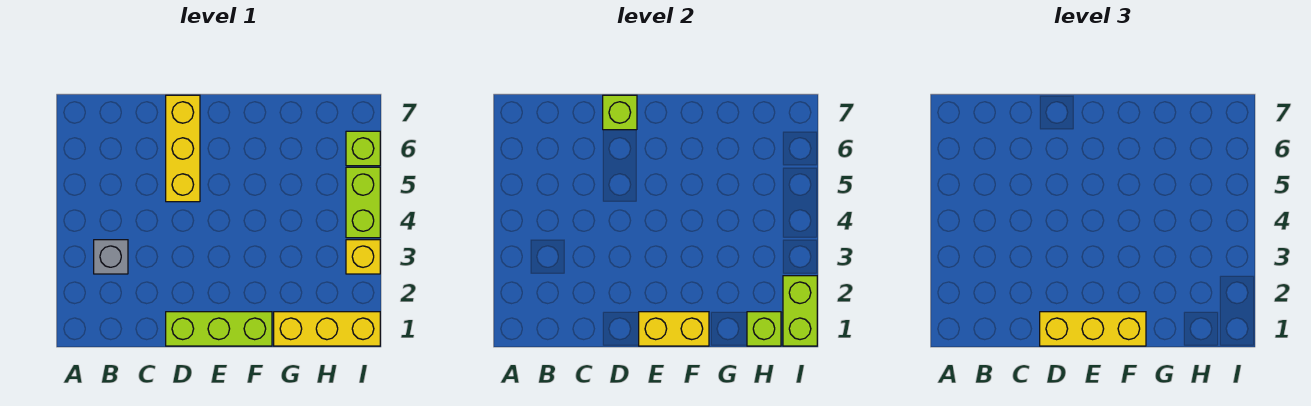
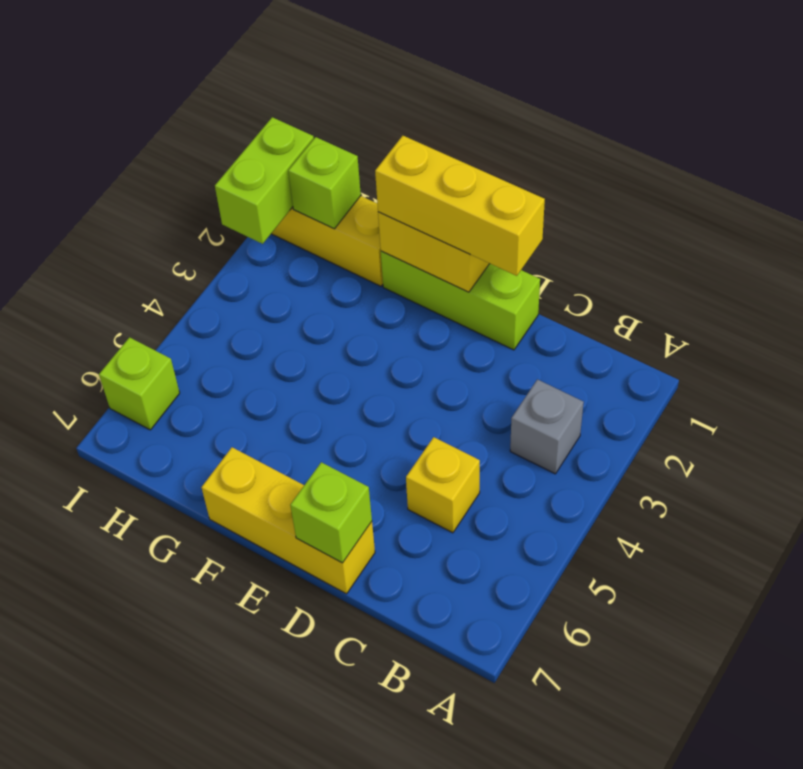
yellow brick D5:D7 level 1 -> yellow brick D7:F7 level 1
yellow brick I3 level 1 -> yellow brick C5 level 1
lime brick I4:I5 level 1 -> none

